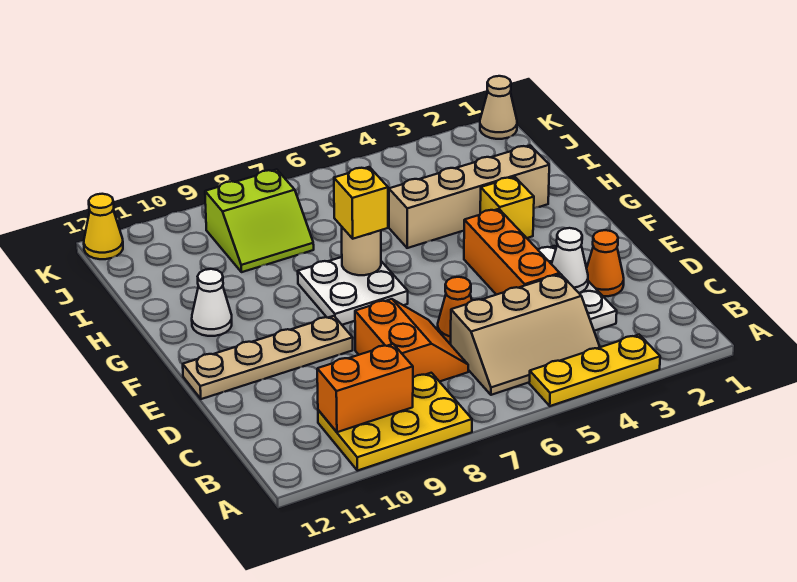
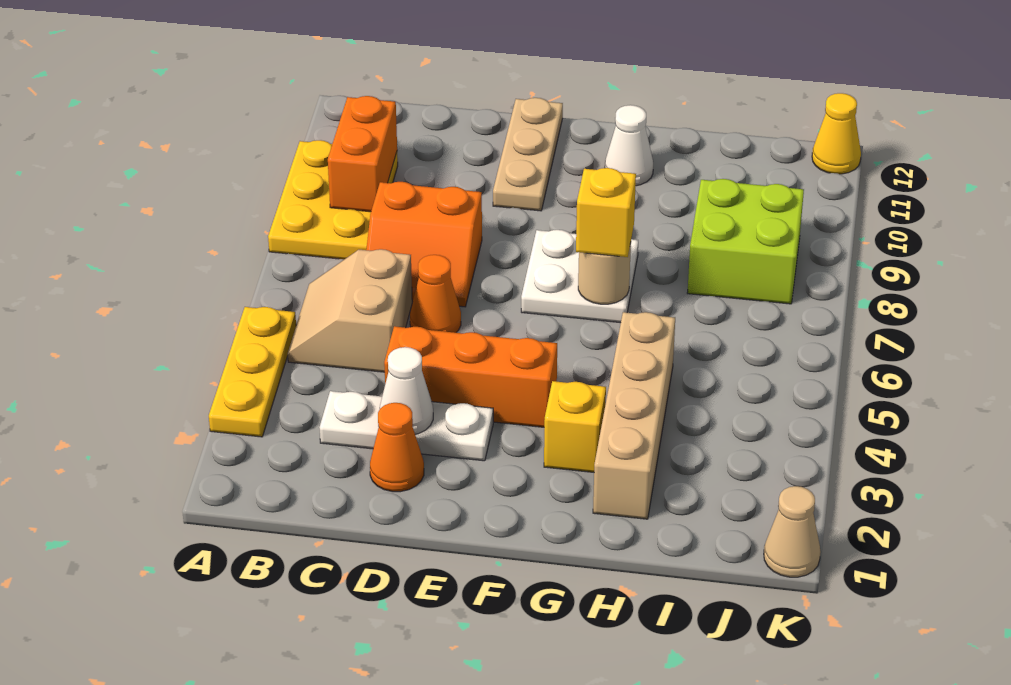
tan slope B4:C6 level 1 top C -> tan slope B5:C6 level 1 top C
tan plate E9:E12 level 1 -> tan plate E10:E12 level 1
lime slope I8:J9 level 1 top J -> lime brick I8:J9 level 1

